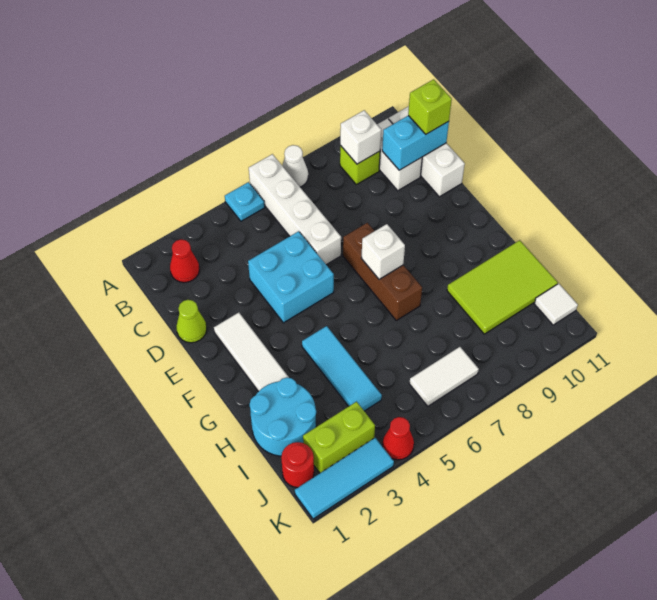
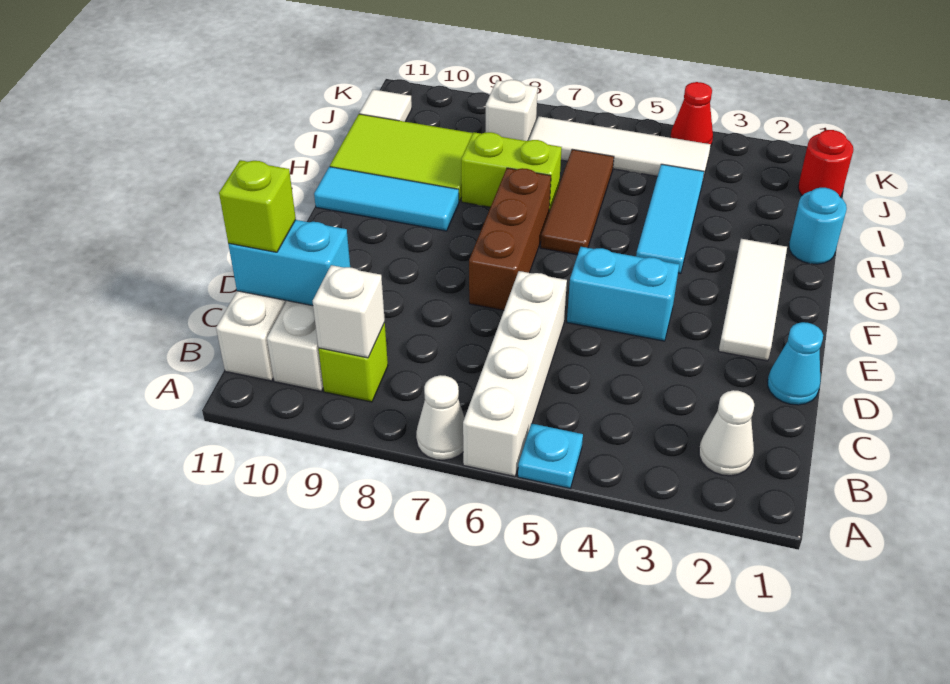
red cone B2 level 1 -> white cone B2 level 1
lime cone D1 level 1 -> cyan cone D1 level 1
cyan brick D4:E5 level 1 -> cyan brick E4:E5 level 1
white brick F7 level 2 -> white brick J8 level 1
none -> brown tile G6:I6 level 1
cyan round brick H1:I2 level 1 -> cyan round brick H1 level 1
lime brick J2:J3 level 1 -> lime brick H7:H8 level 1
white tile J6:J7 level 1 -> white tile J4:J7 level 1
cyan tile K1:K3 level 1 -> cyan tile G9:G11 level 1

